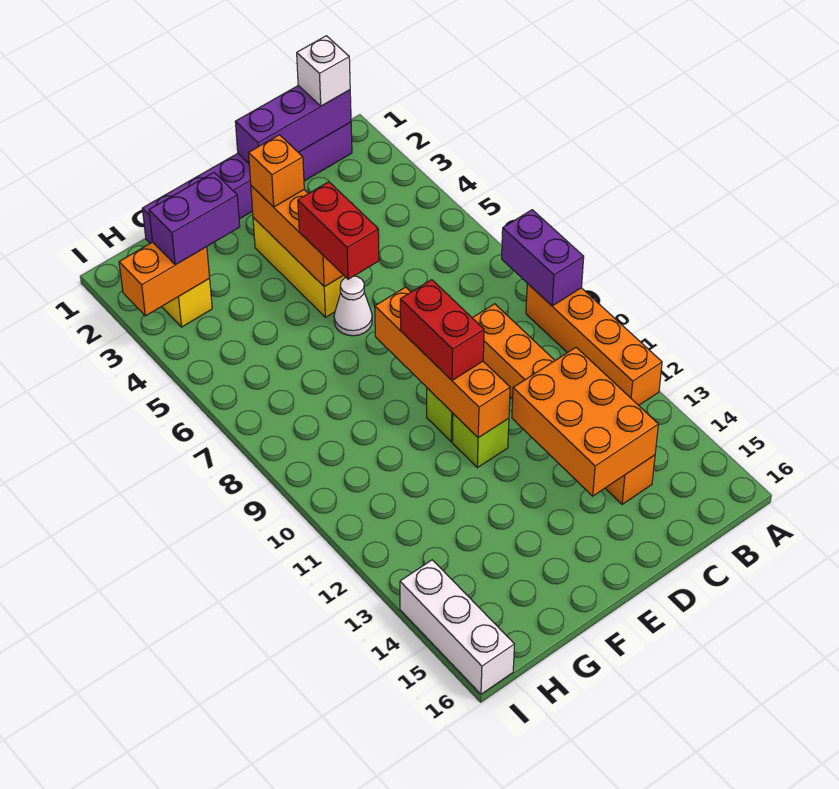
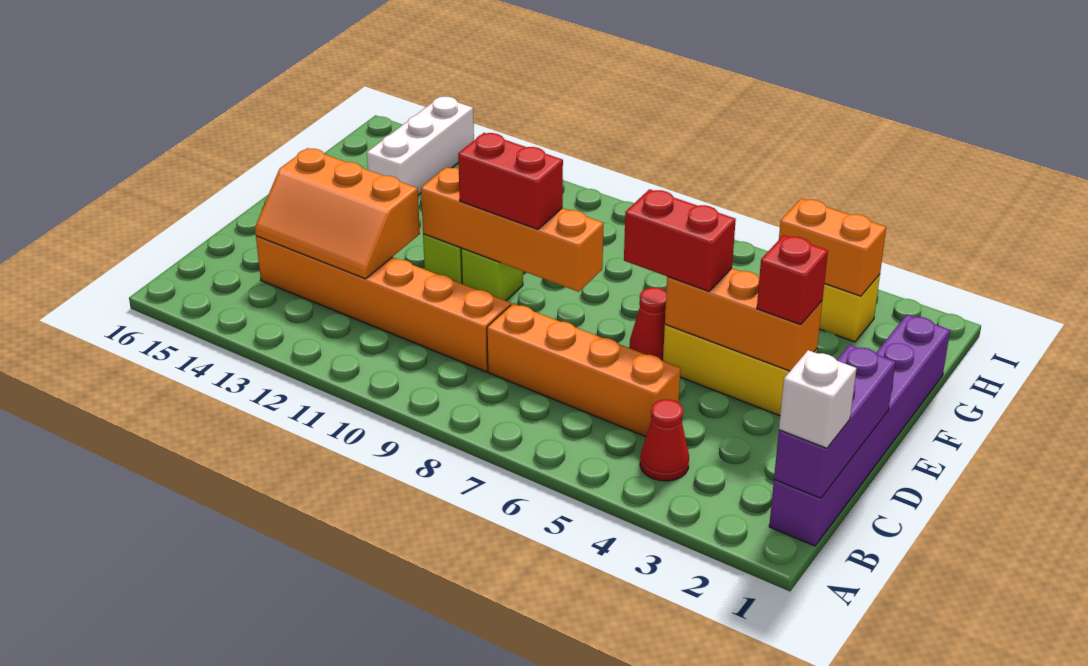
purple brick A8:A9 level 2 -> none
orange brick A9:A12 level 1 -> orange brick C5:C8 level 1
none -> red cone B4 level 1
orange brick C12:D14 level 2 -> orange slope C12:D14 level 2 top D
orange brick E3 level 3 -> red brick E3 level 3
white cone E6 level 1 -> red cone E6 level 1
purple brick G3:H3 level 3 -> none
orange brick H3:I3 level 2 -> orange brick H3:H4 level 2
white brick I14:I16 level 1 -> white brick G14:I14 level 1

